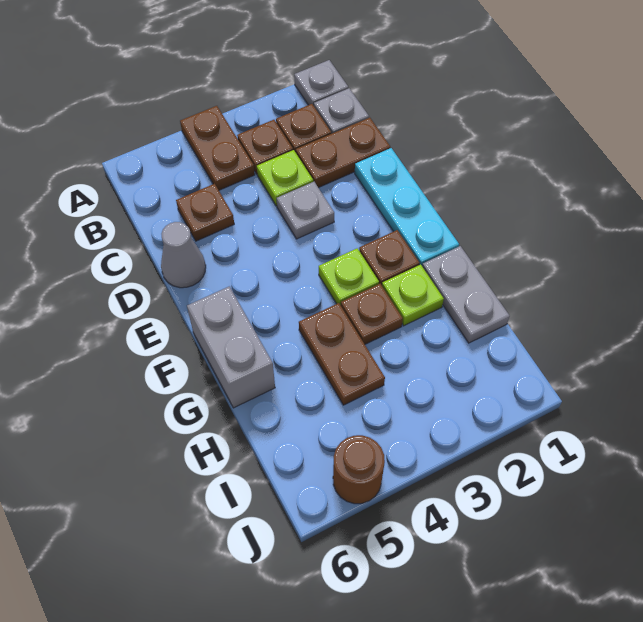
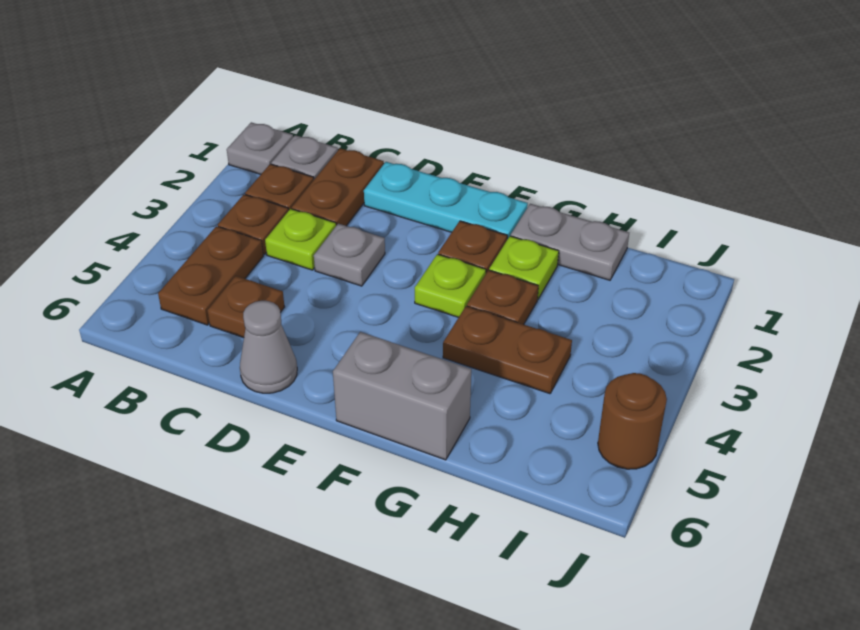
brown plate A4:B4 level 1 -> brown plate B4:B5 level 1

